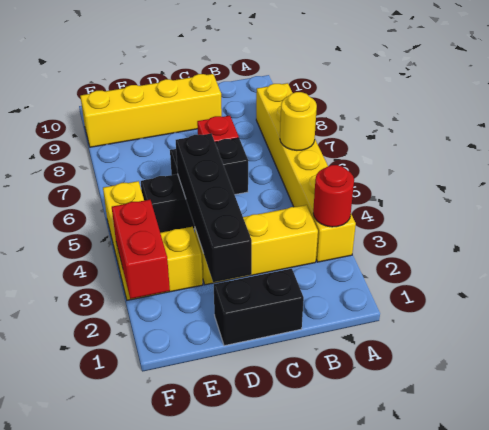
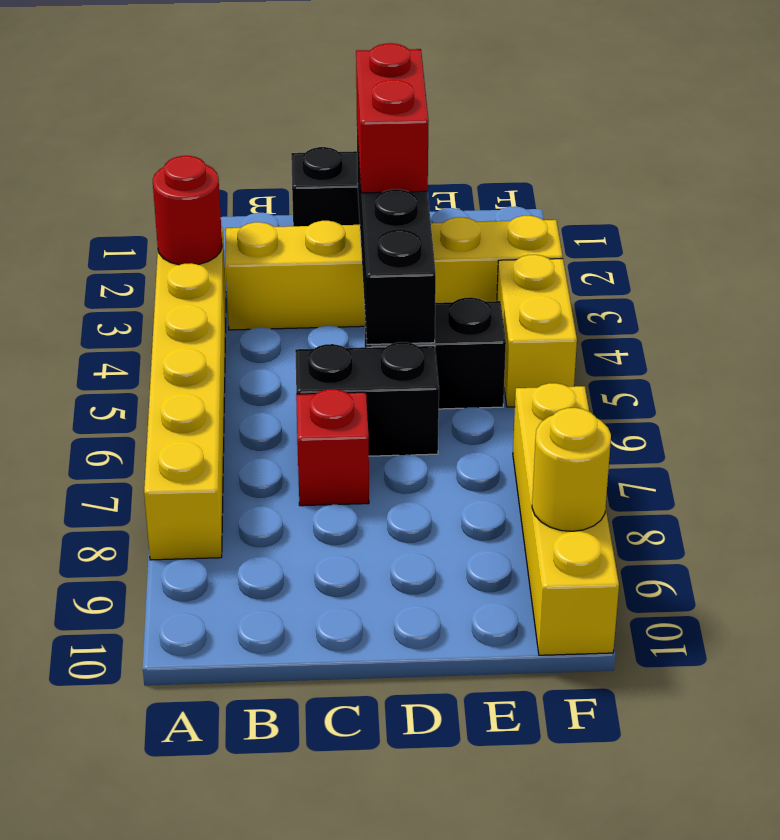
yellow round brick A6 level 2 -> yellow round brick F9 level 2
yellow brick C9:F9 level 1 -> yellow brick F7:F10 level 1
red brick F2:F3 level 2 -> red brick D2:D3 level 3

